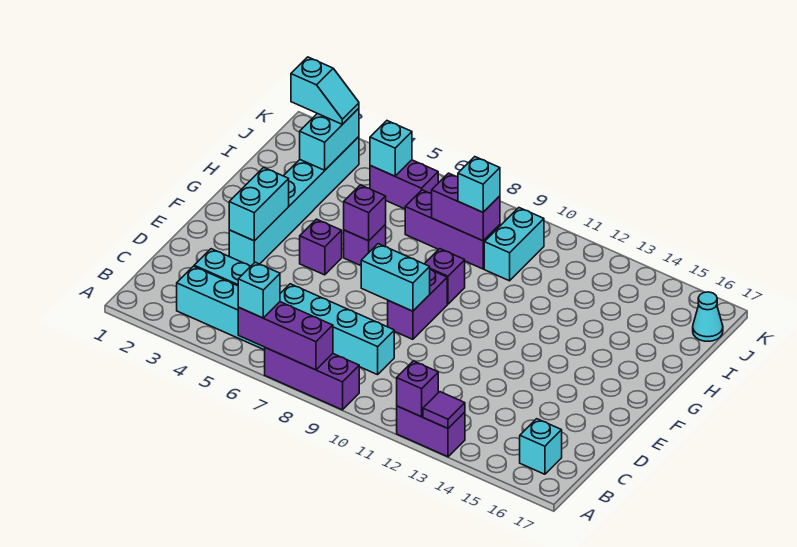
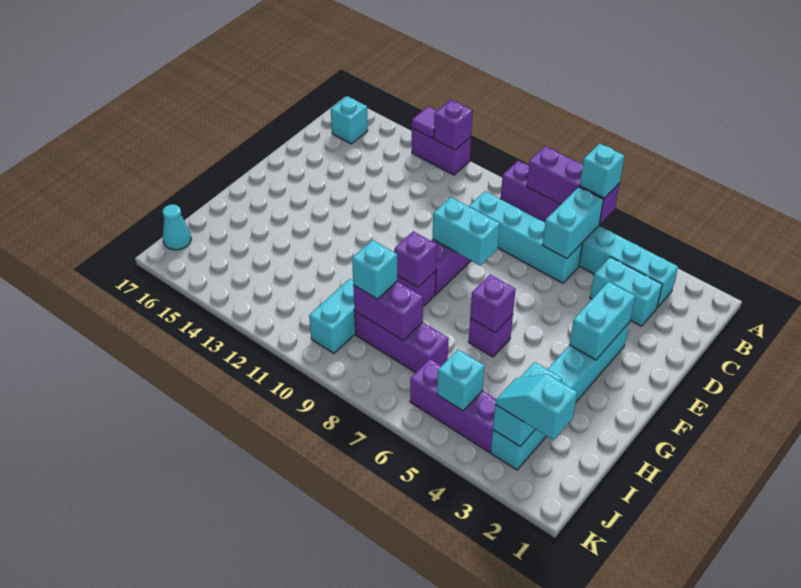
none -> cyan brick B6:C6 level 2
purple brick F5 level 1 -> purple brick G9 level 2
purple brick J5:J6 level 1 -> purple brick J4:J6 level 1

